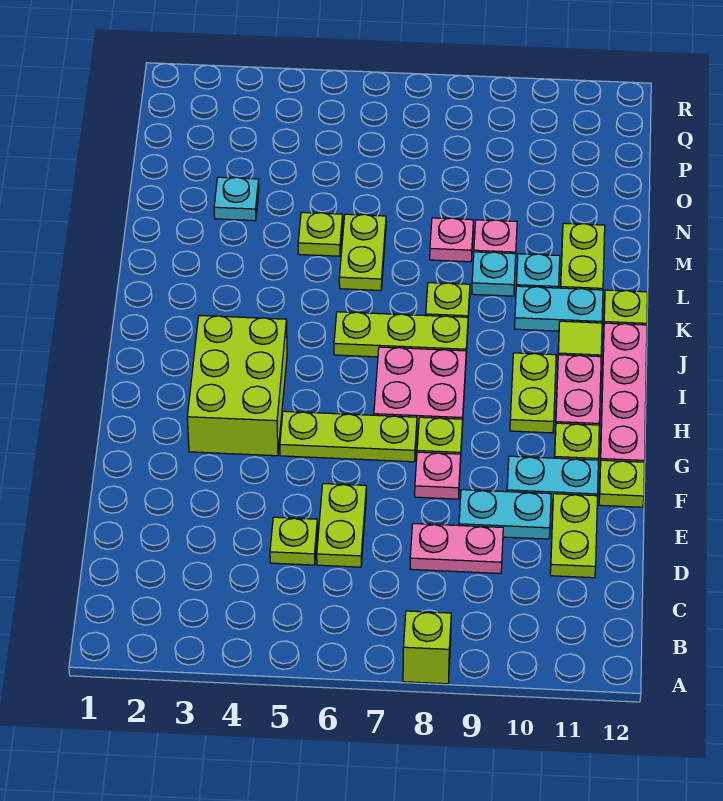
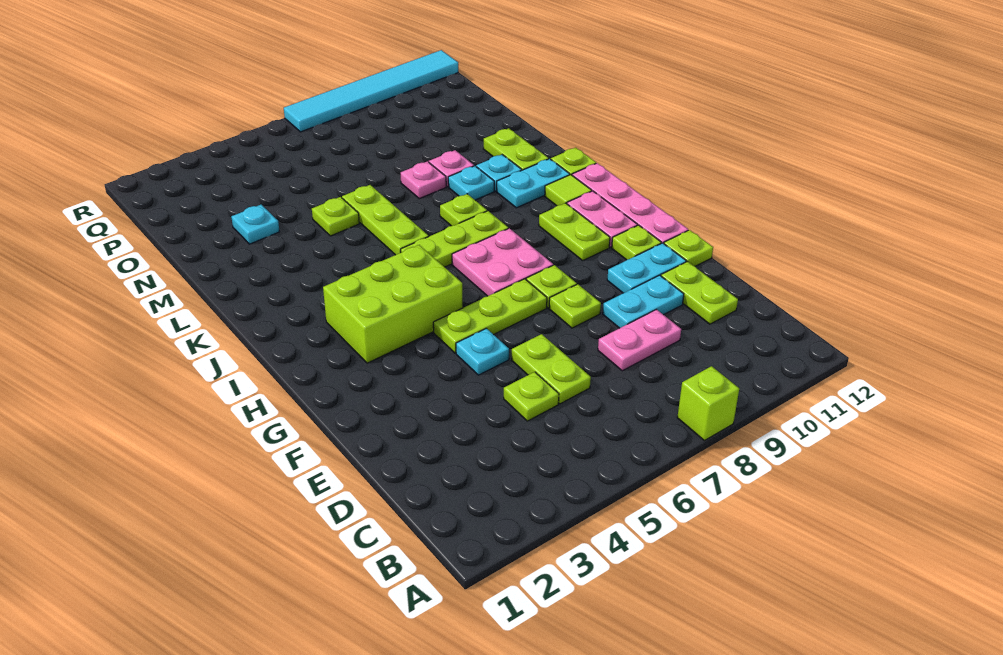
none -> cyan plate F5 level 1
pink plate F8 level 1 -> lime plate F8 level 1
lime brick G3:I4 level 1 -> lime brick H3:I5 level 1
lime plate L6:M6 level 1 -> lime plate K6:M6 level 1
none -> cyan tile R7:R12 level 1

